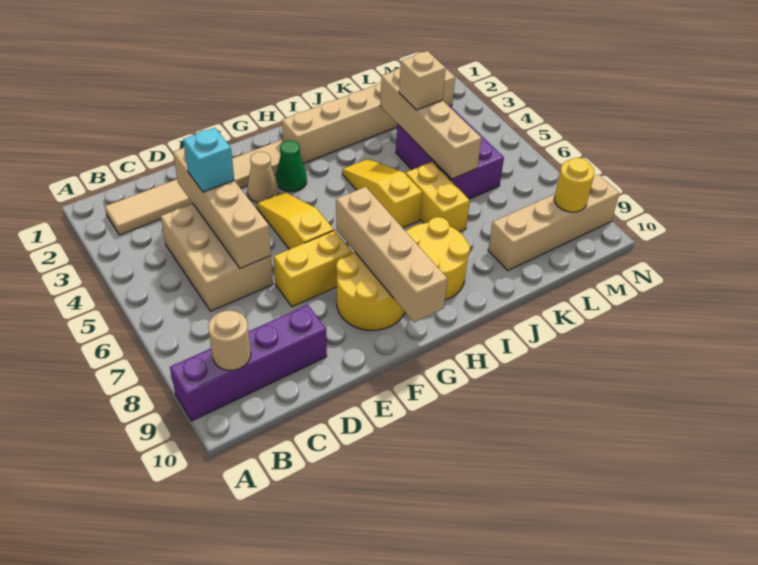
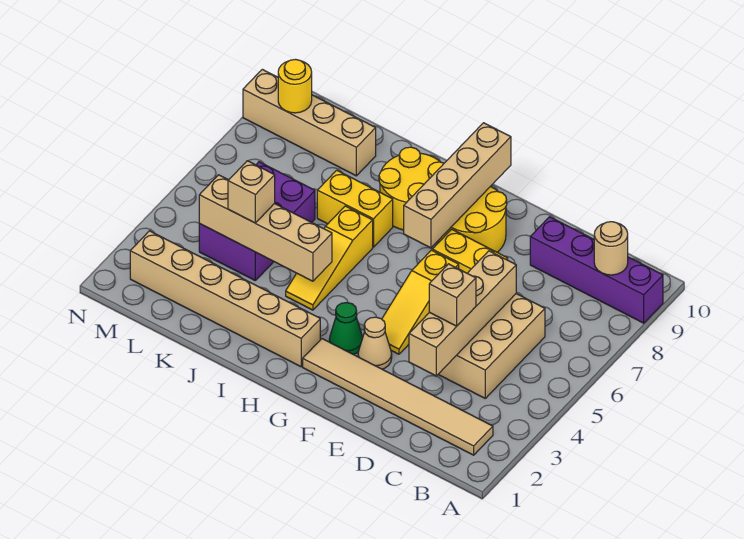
cyan brick D4 level 3 -> tan brick D4 level 3
yellow brick J6:J7 level 1 -> yellow brick I7:J7 level 1
tan brick K3:K6 level 2 -> tan brick I4:L4 level 2

